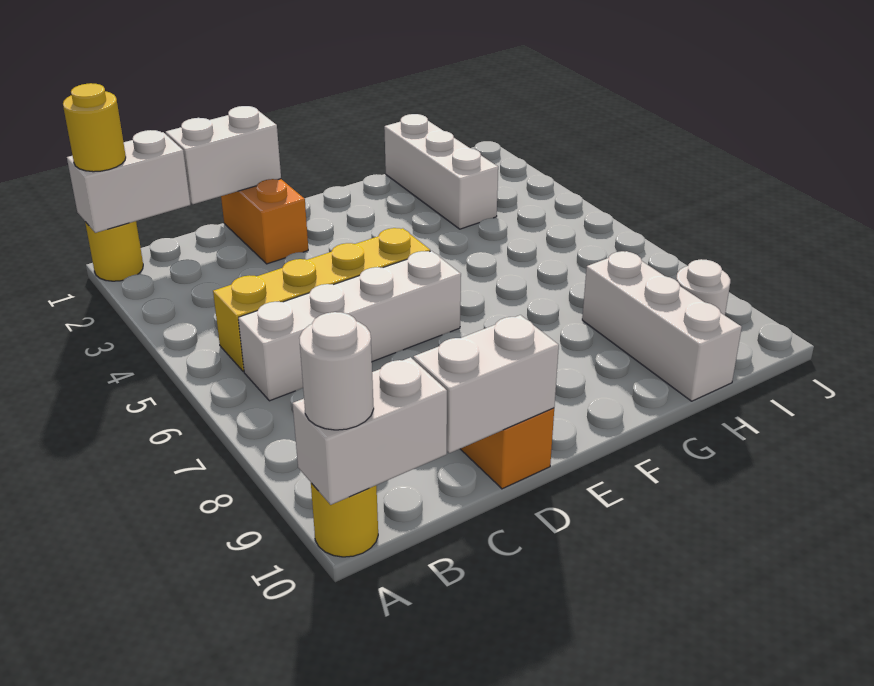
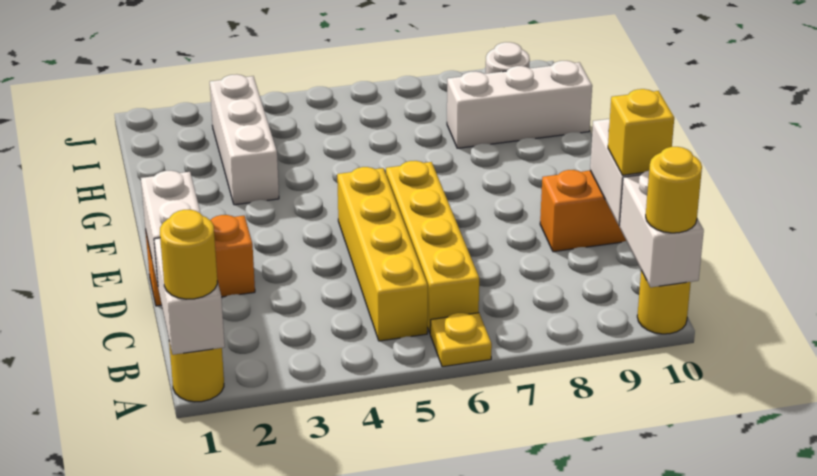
none -> yellow plate A6 level 1
white round brick A10 level 3 -> yellow round brick A10 level 3
white brick B6:E6 level 1 -> yellow brick B6:E6 level 1
none -> yellow brick C10 level 3
white brick H1:H3 level 1 -> white brick G3:I3 level 1

